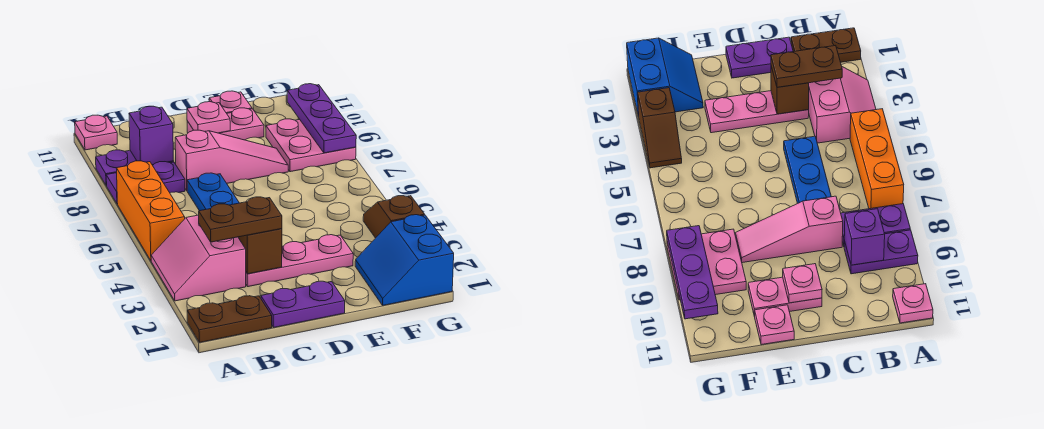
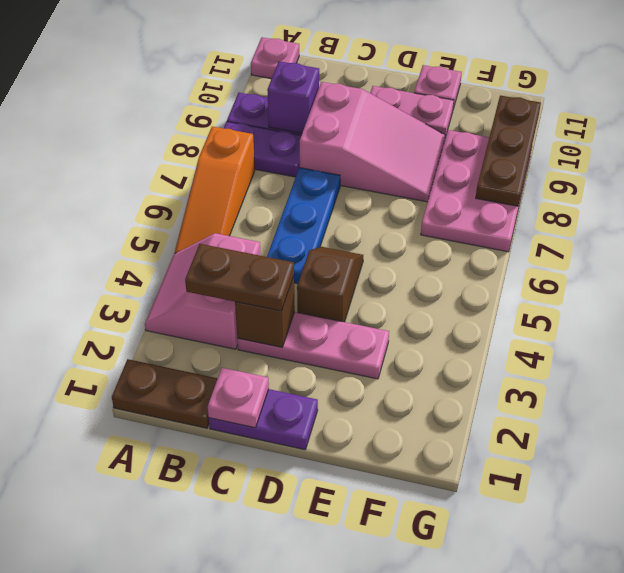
orange brick A5:A7 level 1 -> orange slope A5:A7 level 1 top 7
pink slope C8:E8 level 1 top C -> pink slope C8:E9 level 1 top C
pink plate D10 level 2 -> pink plate C1 level 2
blue slope F1:G2 level 1 top G -> none
pink plate F8:G9 level 1 -> pink plate F7:G9 level 1
brown slope G3:G4 level 1 top 3 -> brown slope D4:D5 level 1 top 4
purple plate G8:G10 level 2 -> brown plate G8:G10 level 2

